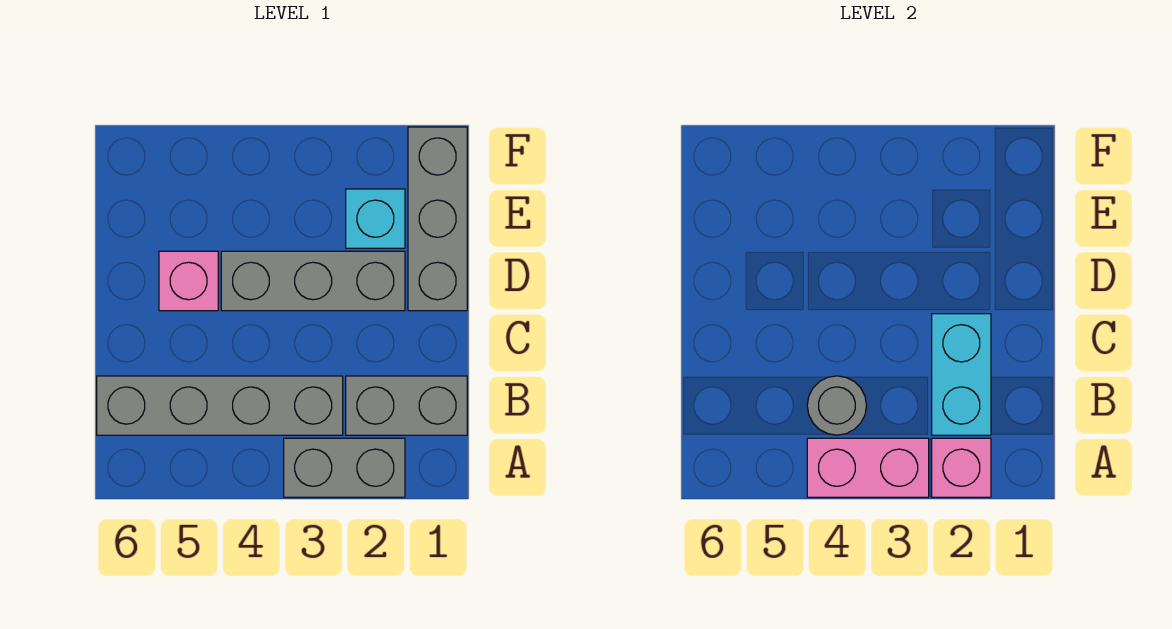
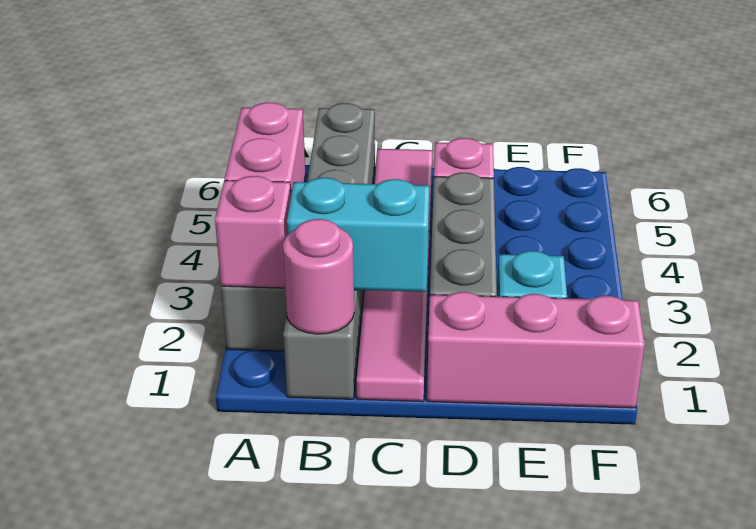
none -> pink round brick B1 level 2
grey round brick B4 level 2 -> none
none -> pink tile C1:C6 level 1
grey brick D1:F1 level 1 -> pink brick D1:F1 level 1

